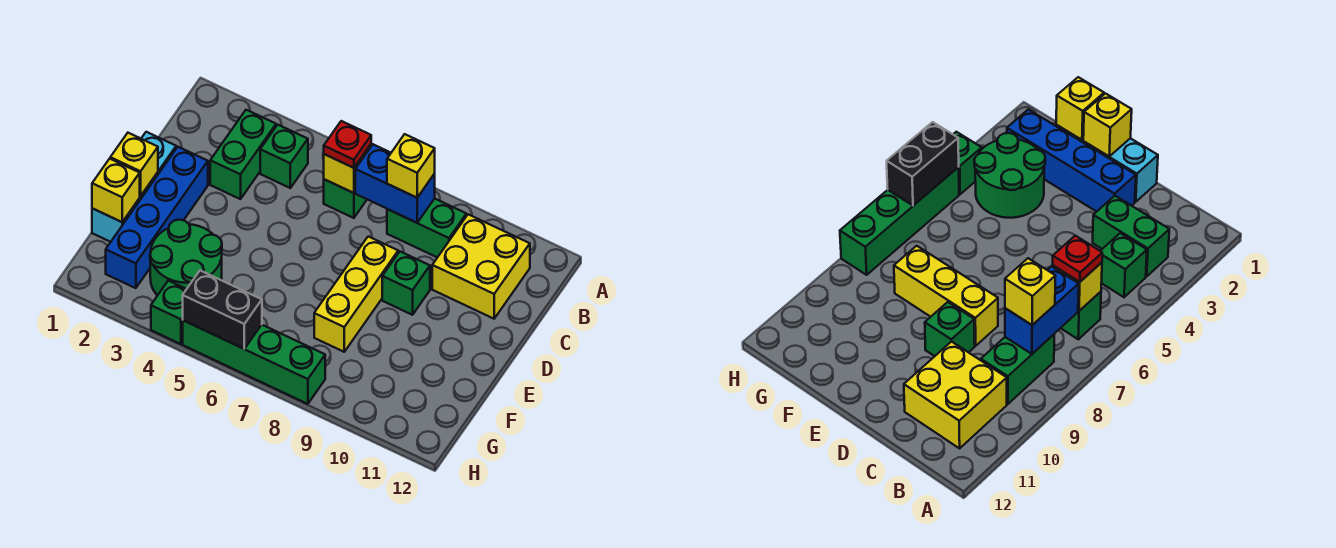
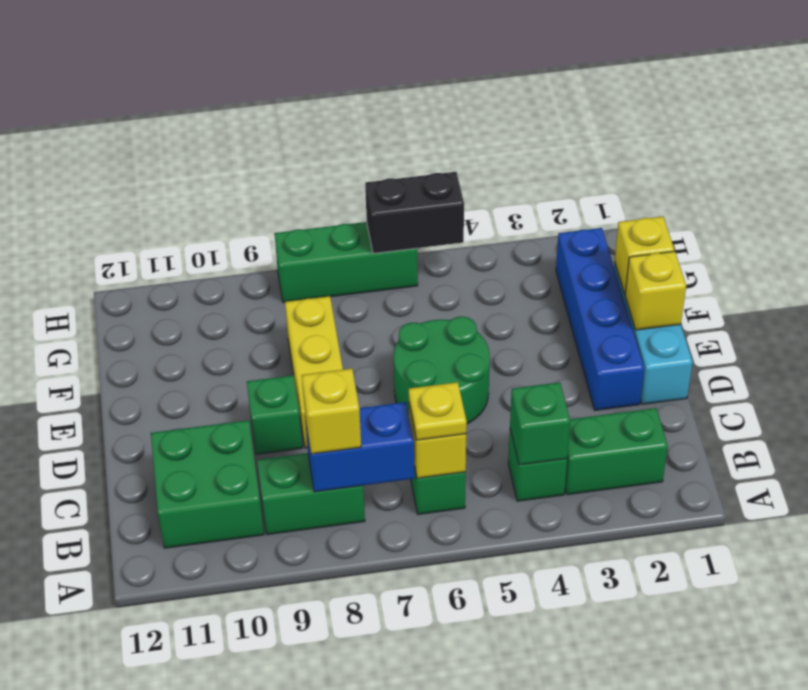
green brick B3:C3 level 1 -> green brick B2:B3 level 1
red plate B6 level 3 -> yellow plate B6 level 3
yellow brick B10:C11 level 1 -> green brick B10:C11 level 1
green round brick F3:G4 level 1 -> green round brick D5:E6 level 1
green brick H4 level 1 -> green brick B4 level 2
green brick H5:H8 level 1 -> green brick H6:H8 level 1

